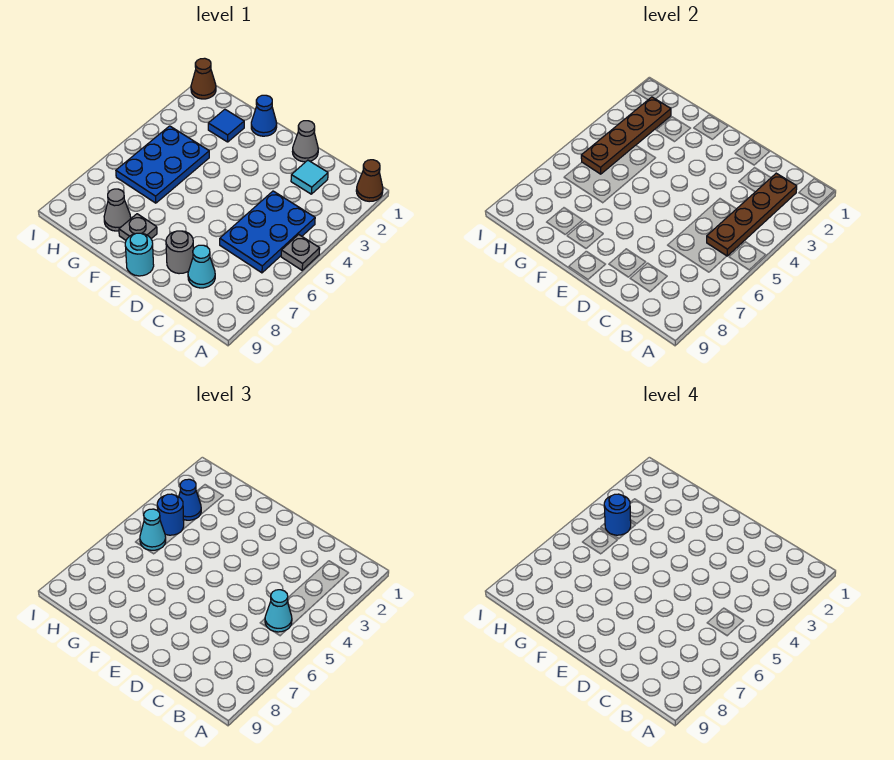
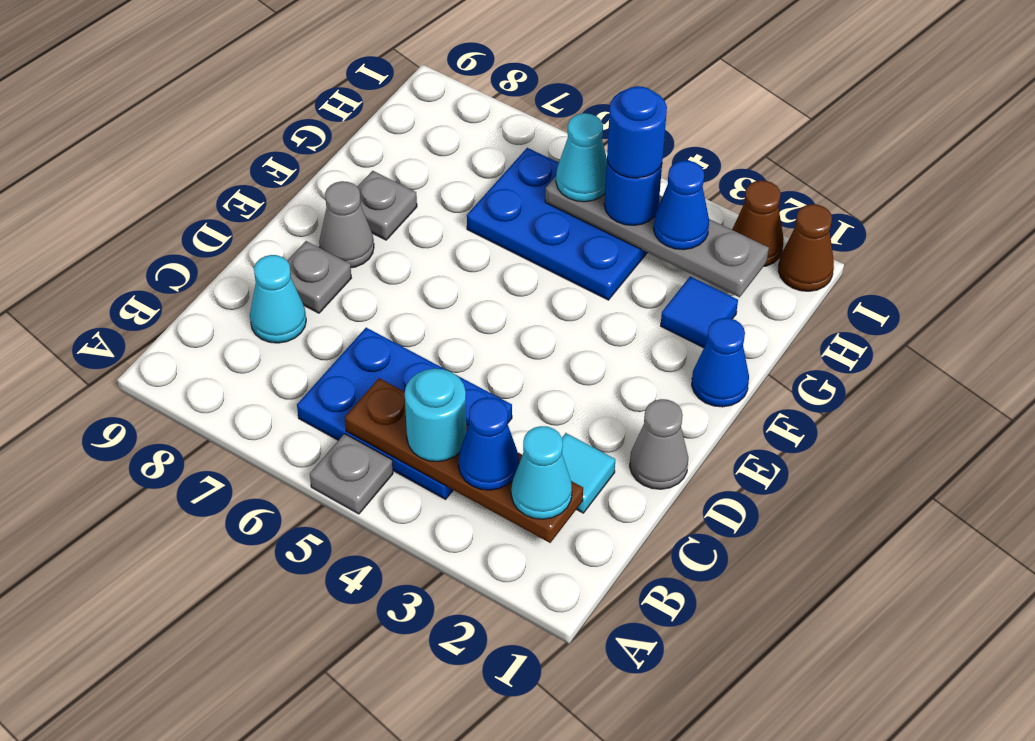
brown cone A1 level 1 -> brown cone I2 level 1
none -> blue cone B3 level 3
cyan cone B5 level 3 -> cyan cone B2 level 3
grey round brick D8 level 1 -> grey plate D8 level 1
cyan round brick E9 level 1 -> cyan round brick B4 level 3
grey cone G8 level 1 -> grey cone E8 level 1
brown plate H2:H5 level 2 -> grey plate H2:H5 level 2

